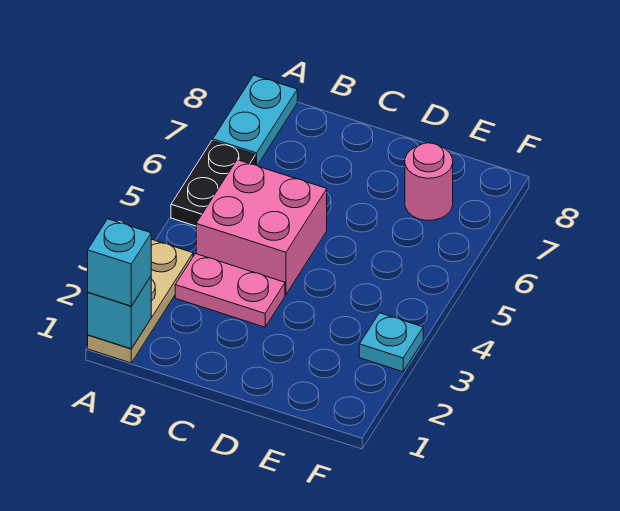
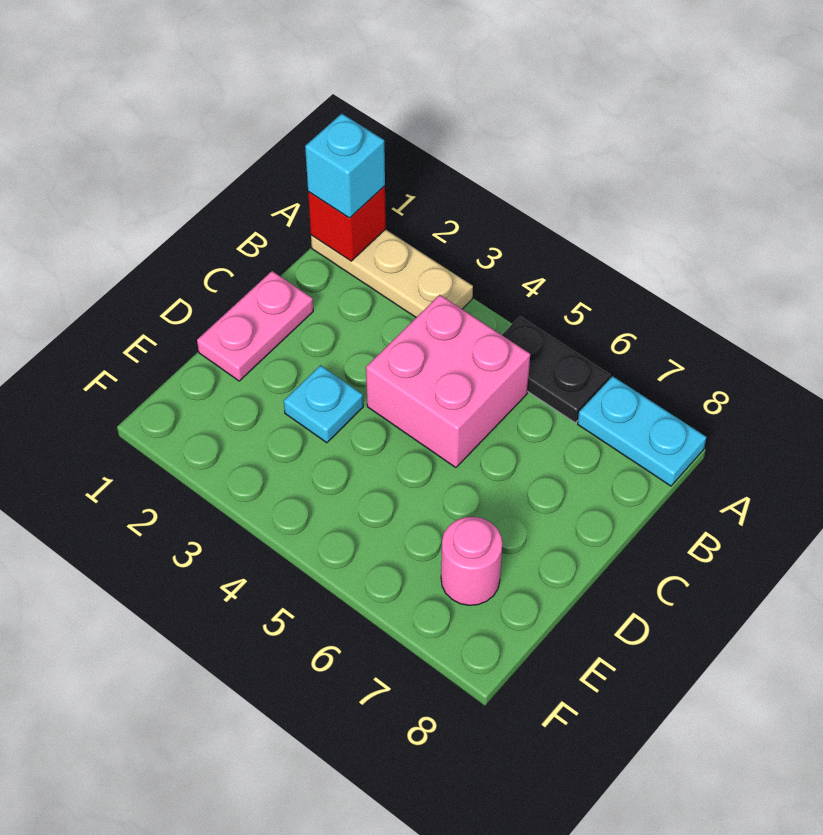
cyan brick A1 level 2 -> red brick A1 level 2
pink plate B3:C3 level 1 -> pink plate C1:D1 level 1
cyan plate F3 level 1 -> cyan plate D3 level 1

